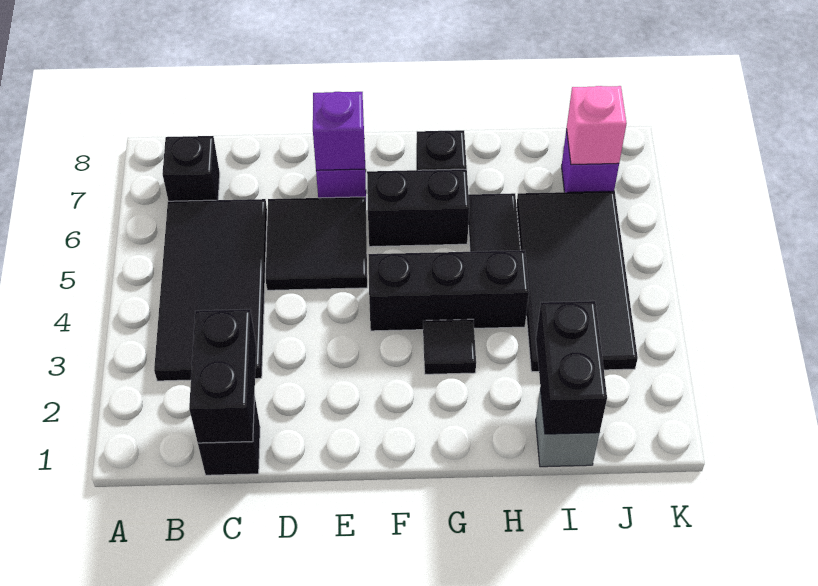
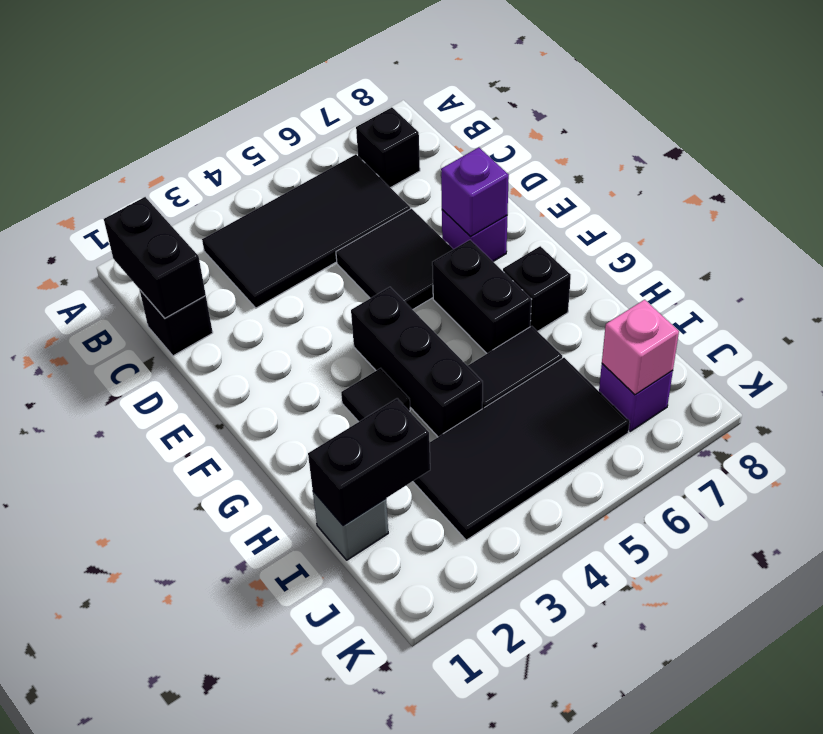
black brick C1:C2 level 2 -> black brick B1:C1 level 2

